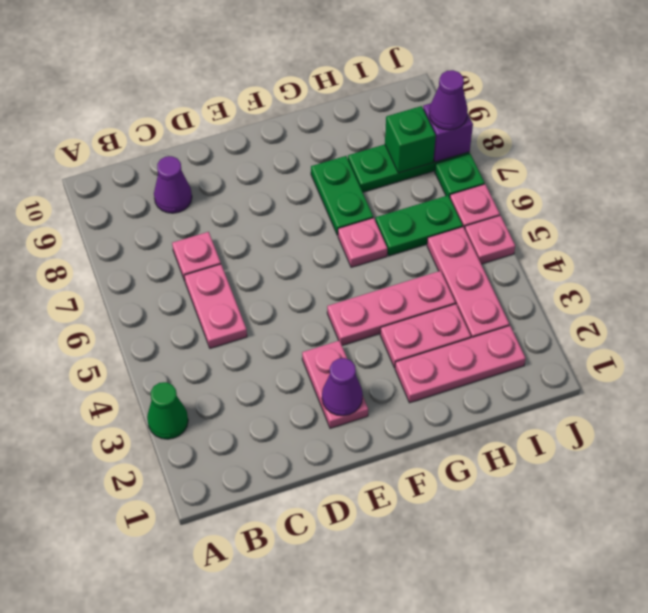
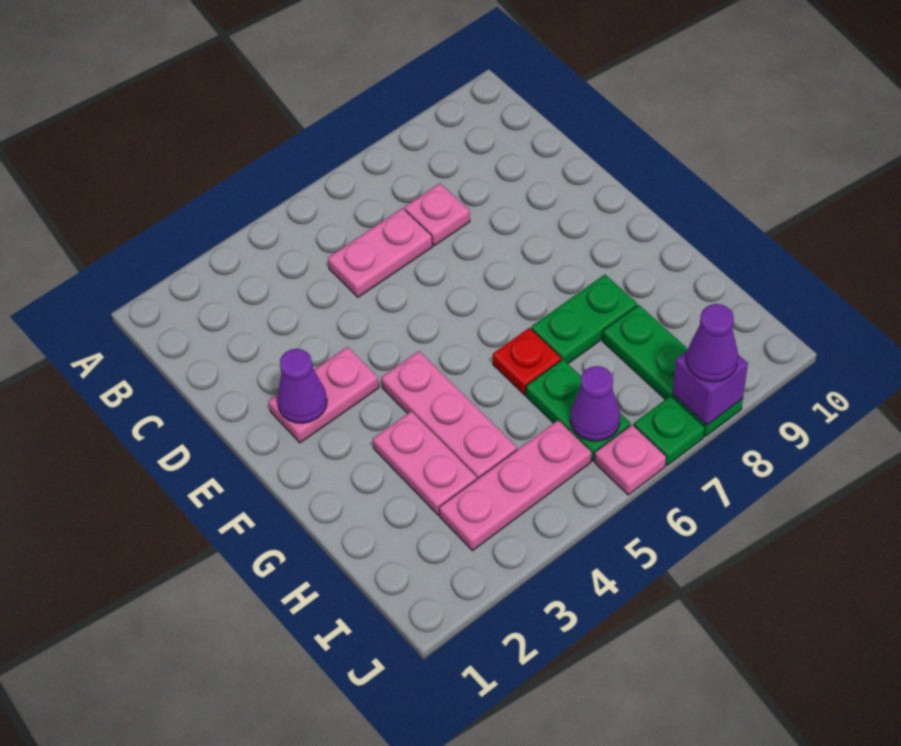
green cone A3 level 1 -> none
purple cone C9 level 1 -> purple cone I6 level 2
pink plate G2:I2 level 1 -> none
pink plate G6 level 1 -> red plate G6 level 1
green brick I8 level 2 -> none
pink plate J5 level 1 -> none

